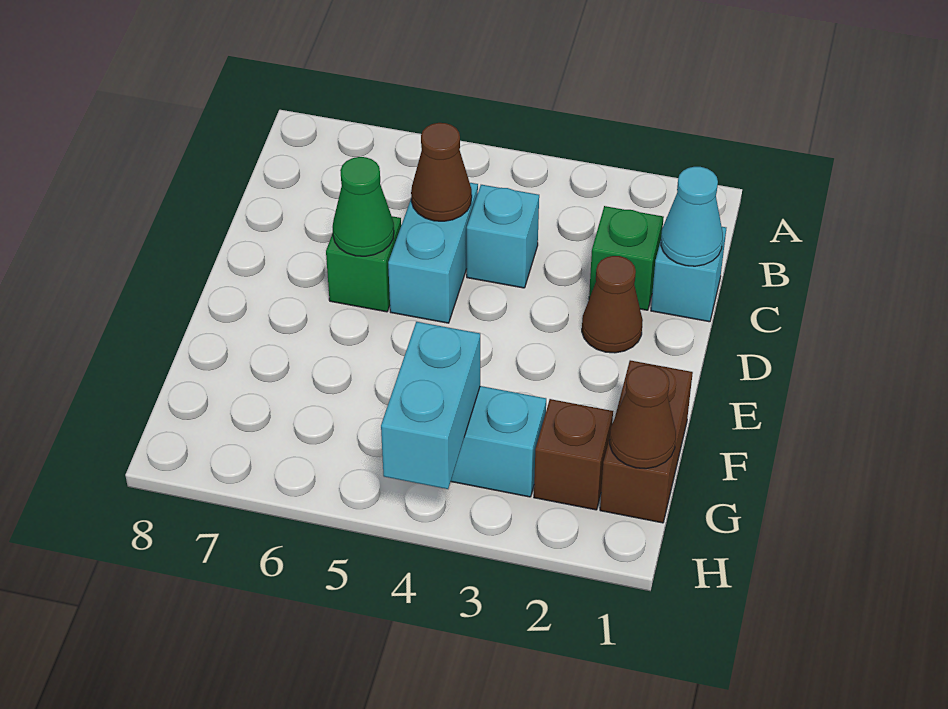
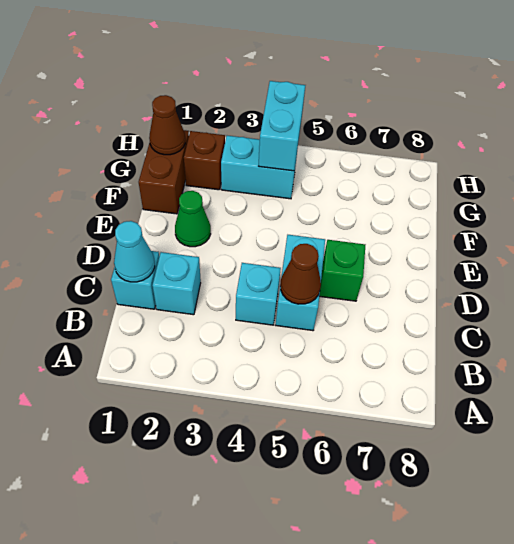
green brick C2 level 1 -> cyan brick C2 level 1
brown cone D2 level 1 -> none
green cone D6 level 2 -> green cone E2 level 1

